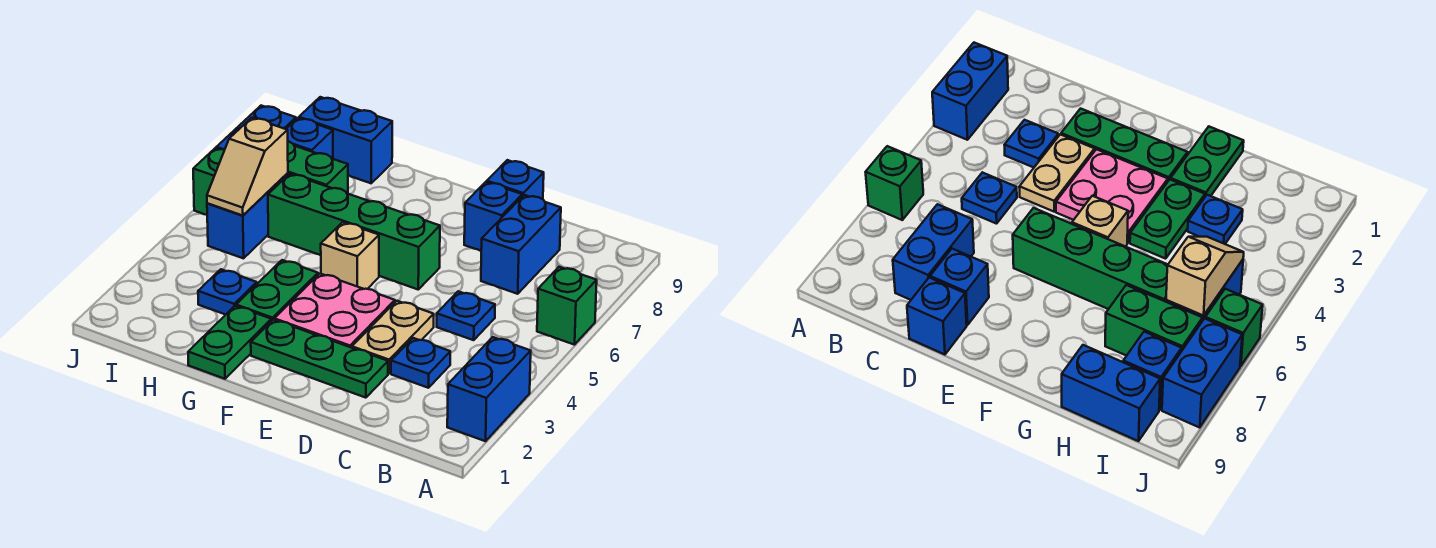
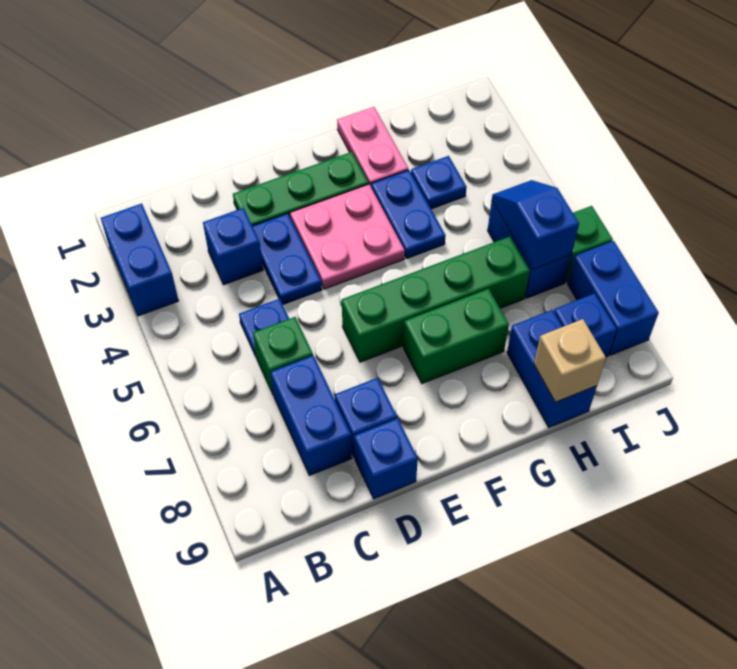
green brick A6 level 1 -> green brick C6 level 1
blue plate C3 level 1 -> blue brick C3 level 1
tan plate D3:D4 level 1 -> blue plate D3:D4 level 1
tan brick F5 level 1 -> tan brick H9 level 2
green plate G1:G2 level 1 -> pink plate G1:G2 level 1
green plate G3:G4 level 1 -> blue plate G3:G4 level 1
green brick H7:I7 level 1 -> green brick F7:G7 level 1
blue brick H9:I9 level 1 -> blue brick H8:H9 level 1
tan slope I5:I6 level 2 top 6 -> blue slope I5:I6 level 2 top 6

